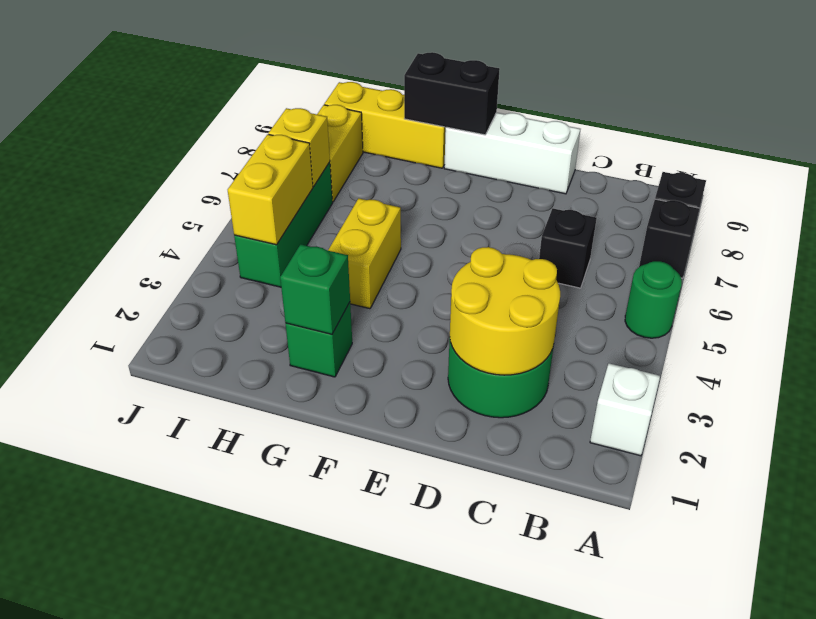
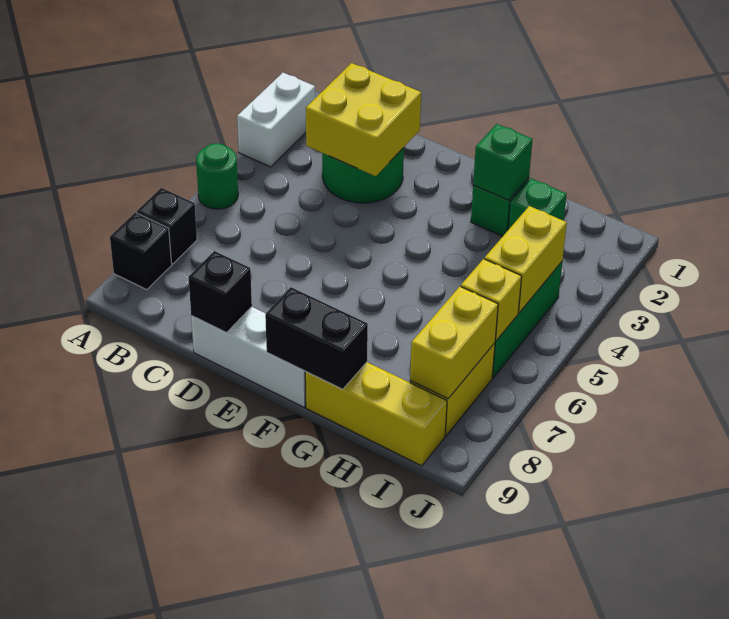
white brick A2 level 1 -> white brick A2:A3 level 1
yellow round brick C2:D3 level 2 -> yellow brick C2:D3 level 2
black brick C6 level 1 -> black brick D9 level 2
yellow brick G4:G5 level 1 -> yellow brick I7:I8 level 2
none -> green brick H2 level 1

